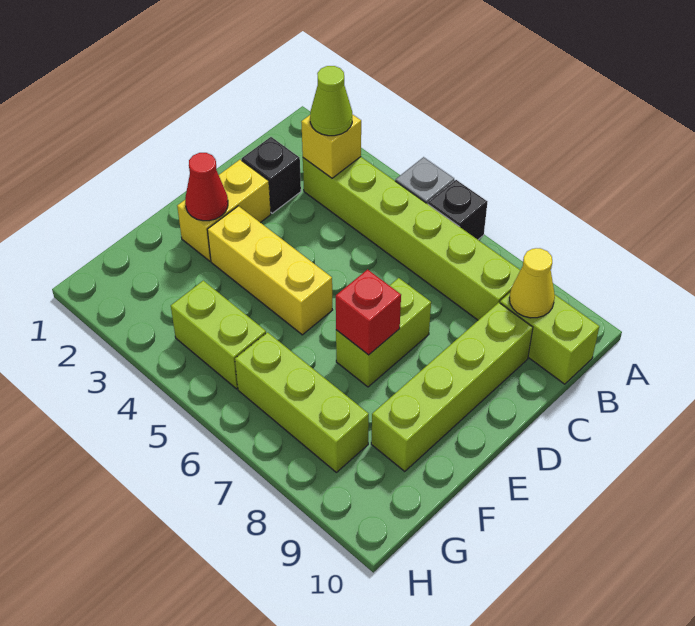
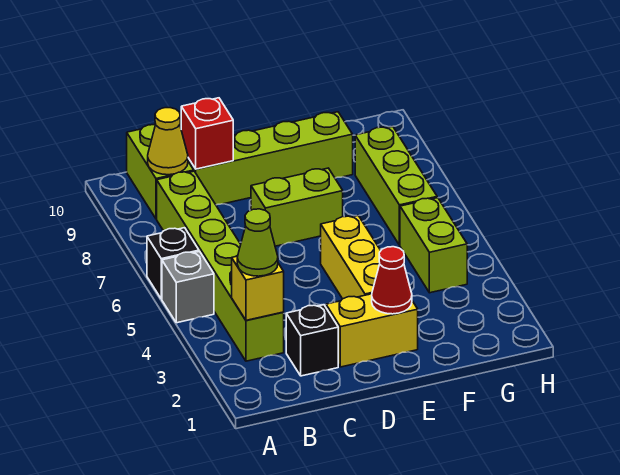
red brick E7 level 2 -> red brick C9 level 2

